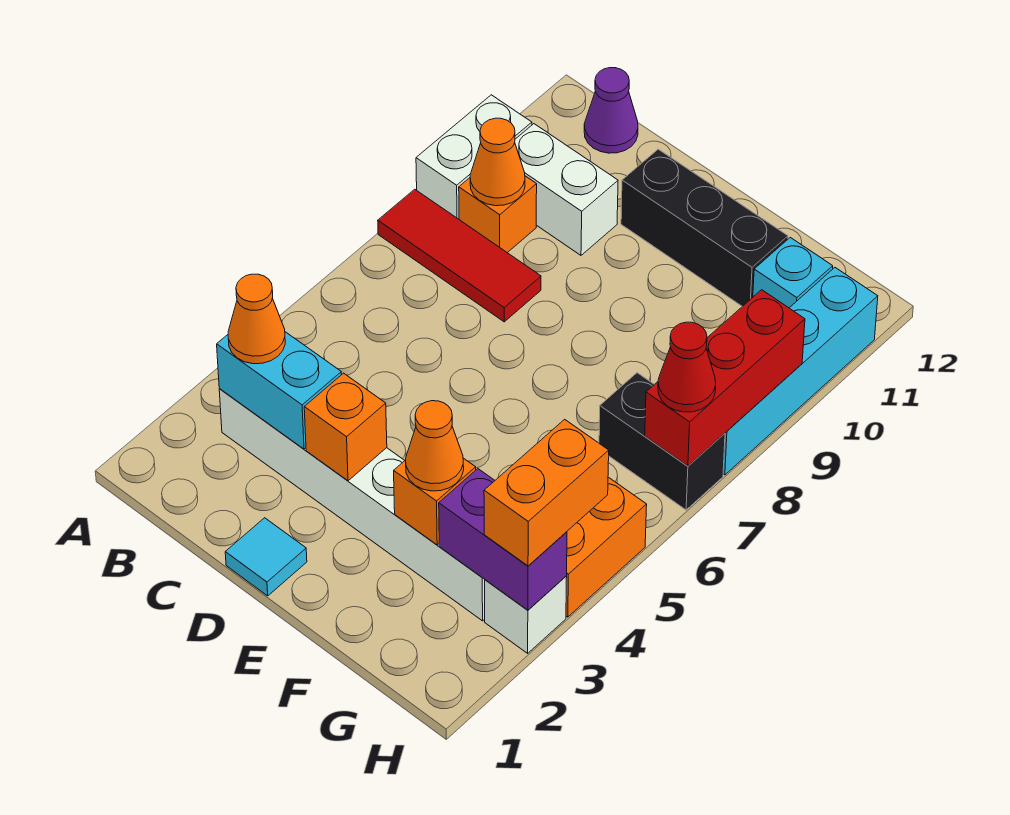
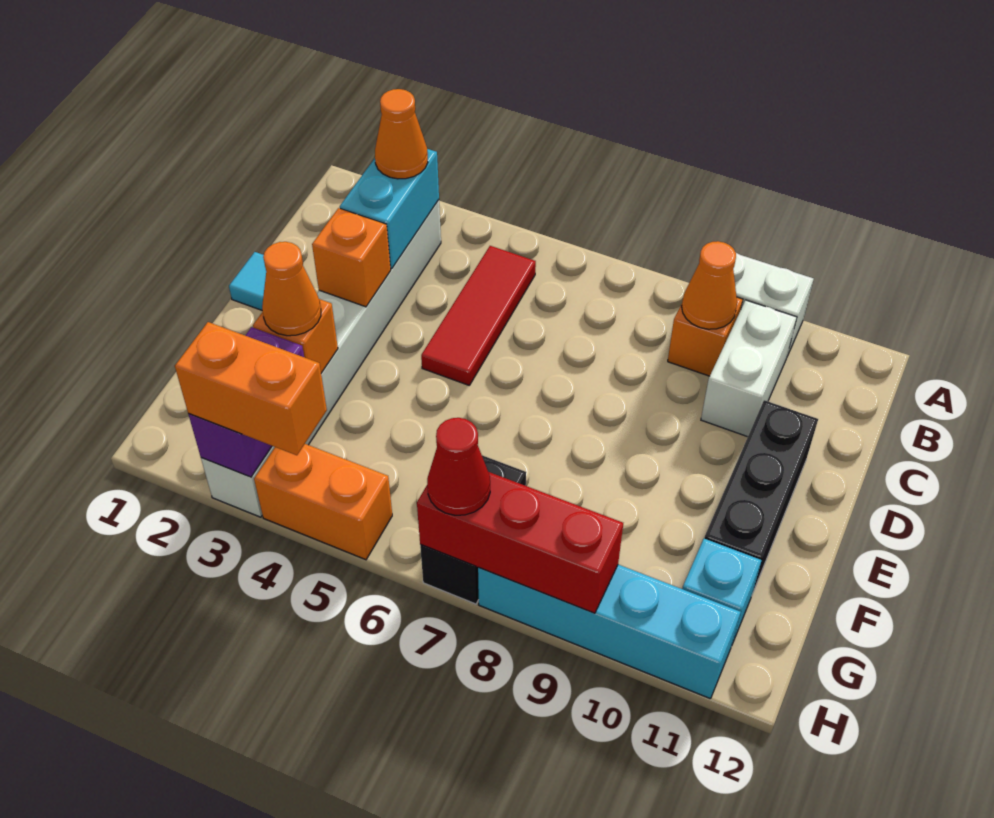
red tile A8:C8 level 1 -> red tile B5:D5 level 1
purple cone B12 level 1 -> none

